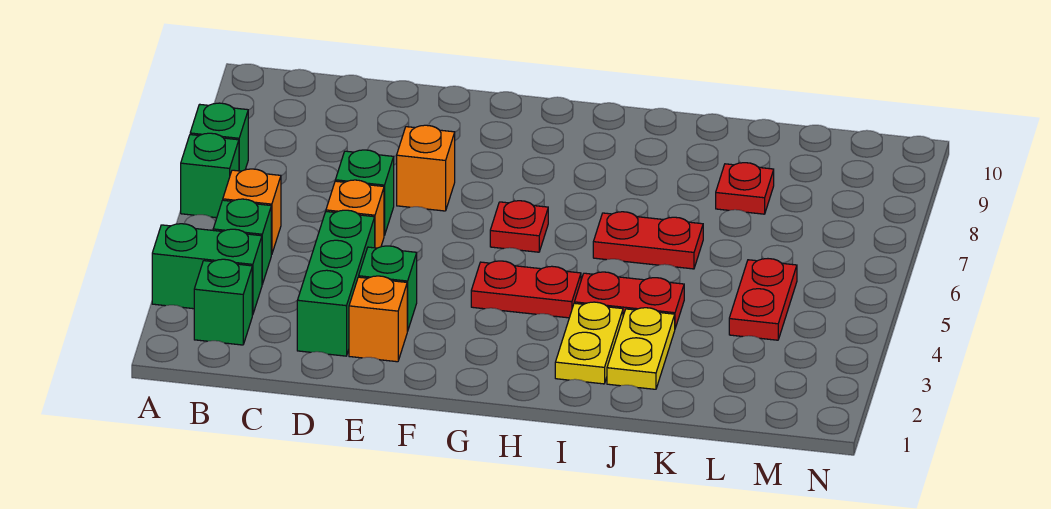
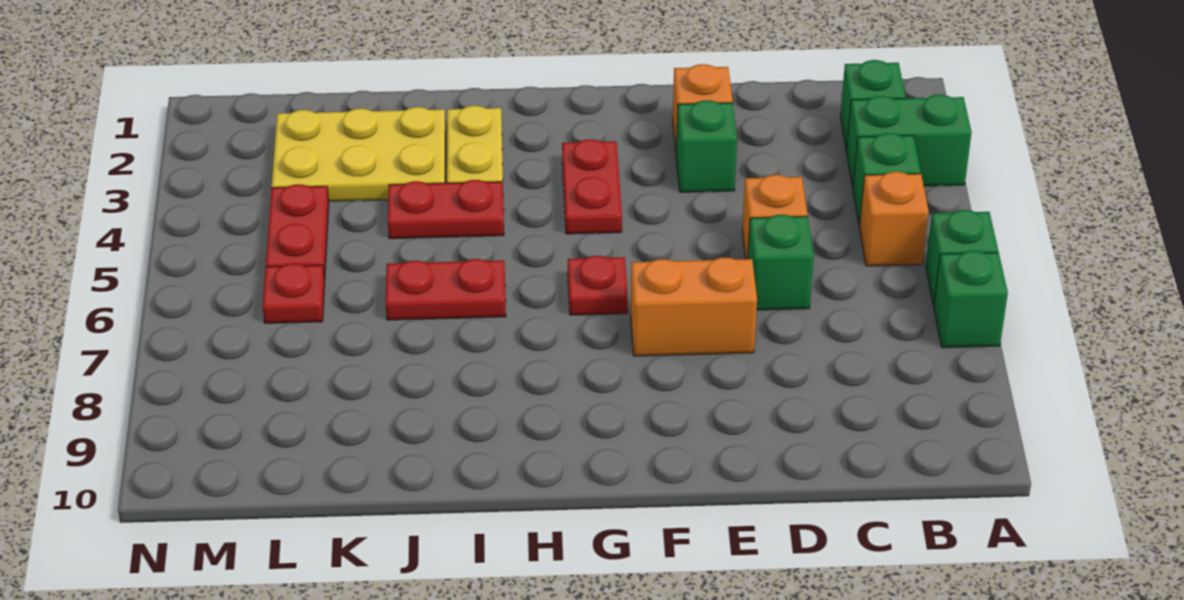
green brick D2:D4 level 1 -> none
orange brick E7 level 1 -> orange brick E7:F7 level 1
red plate G4:H4 level 1 -> red plate G3:G4 level 1
yellow plate J2:J3 level 1 -> yellow plate J2:L3 level 1
red plate K8 level 1 -> red plate L6 level 1

